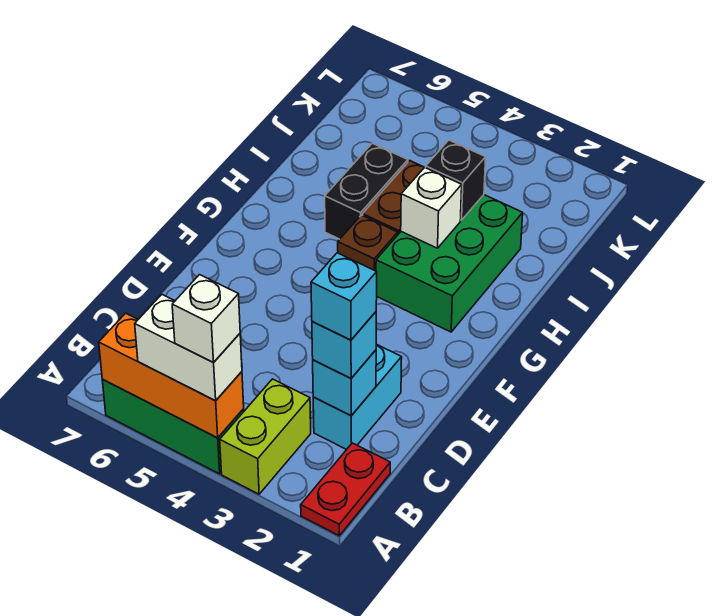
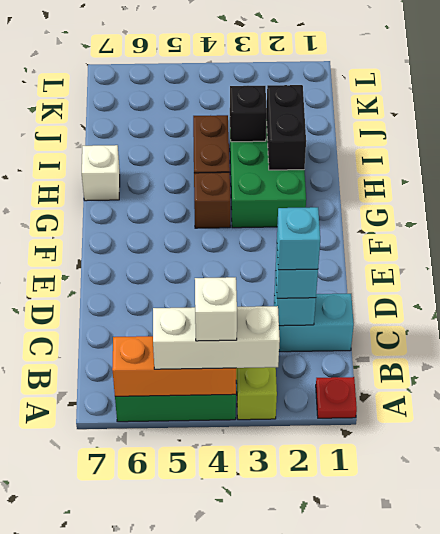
red plate A1:B1 level 1 -> red plate A1 level 1
white brick A4:A5 level 3 -> white brick A3:A5 level 3
cyan brick C2:D2 level 1 -> cyan brick C1:C2 level 1
white brick H3 level 2 -> white brick H7 level 1
black brick H5:I5 level 1 -> black brick H2:I2 level 2

